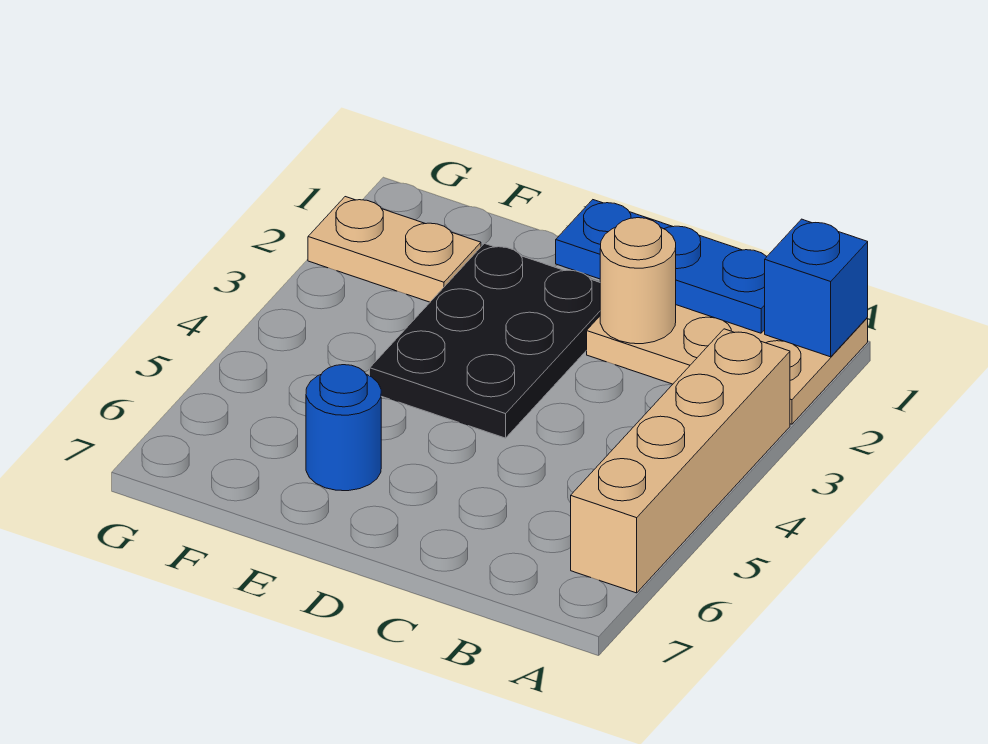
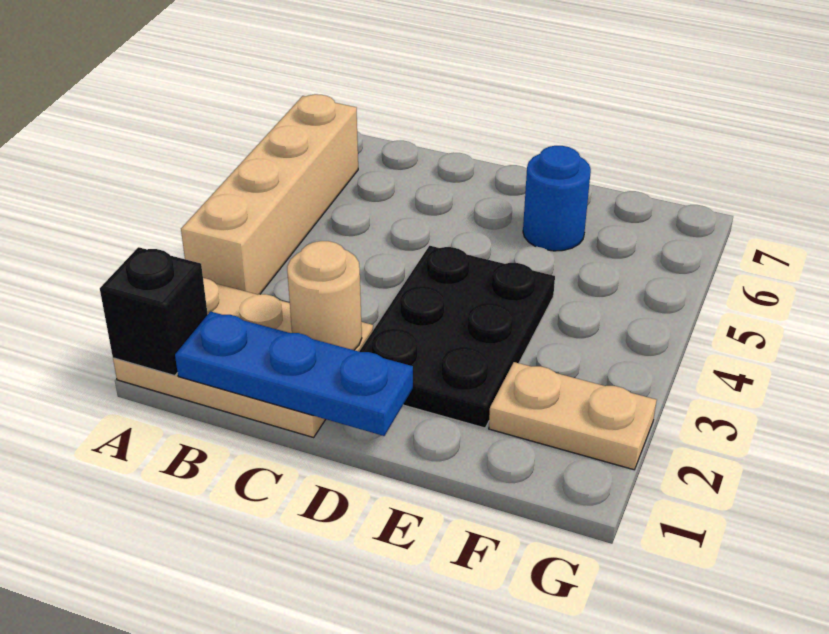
blue brick A1 level 2 -> black brick A1 level 2

